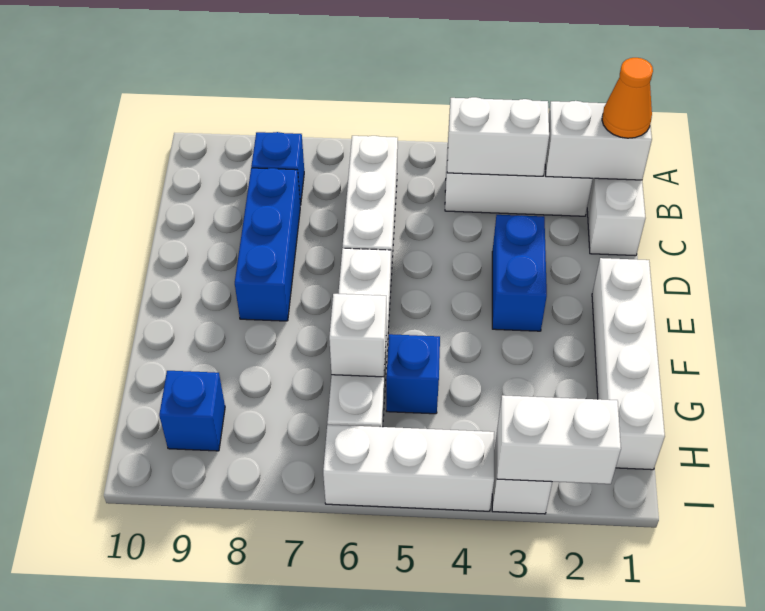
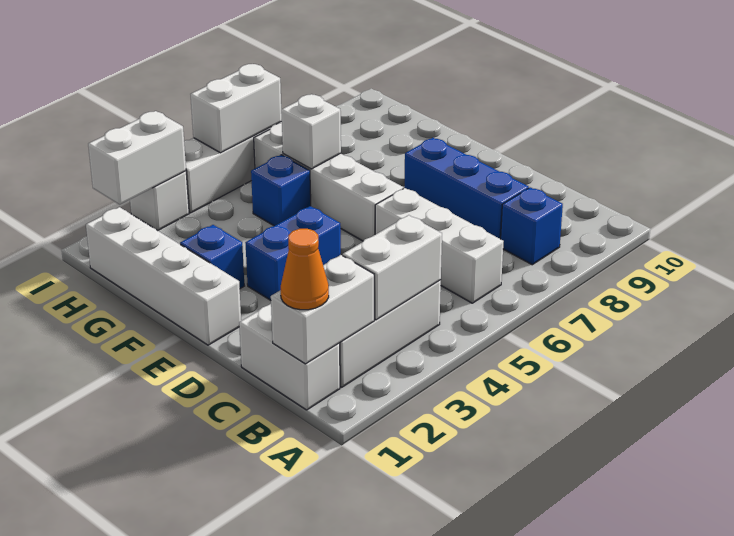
blue brick D3:E3 level 1 -> blue brick E3:E4 level 1
blue brick H9 level 1 -> blue brick F2 level 1
none -> white brick I5:I6 level 2

